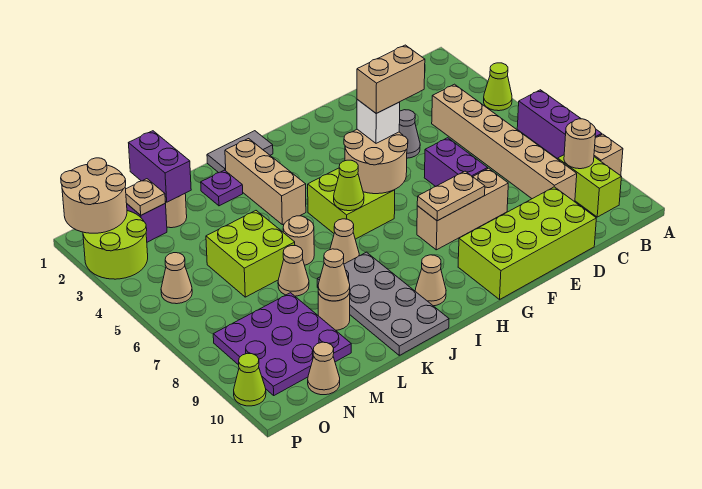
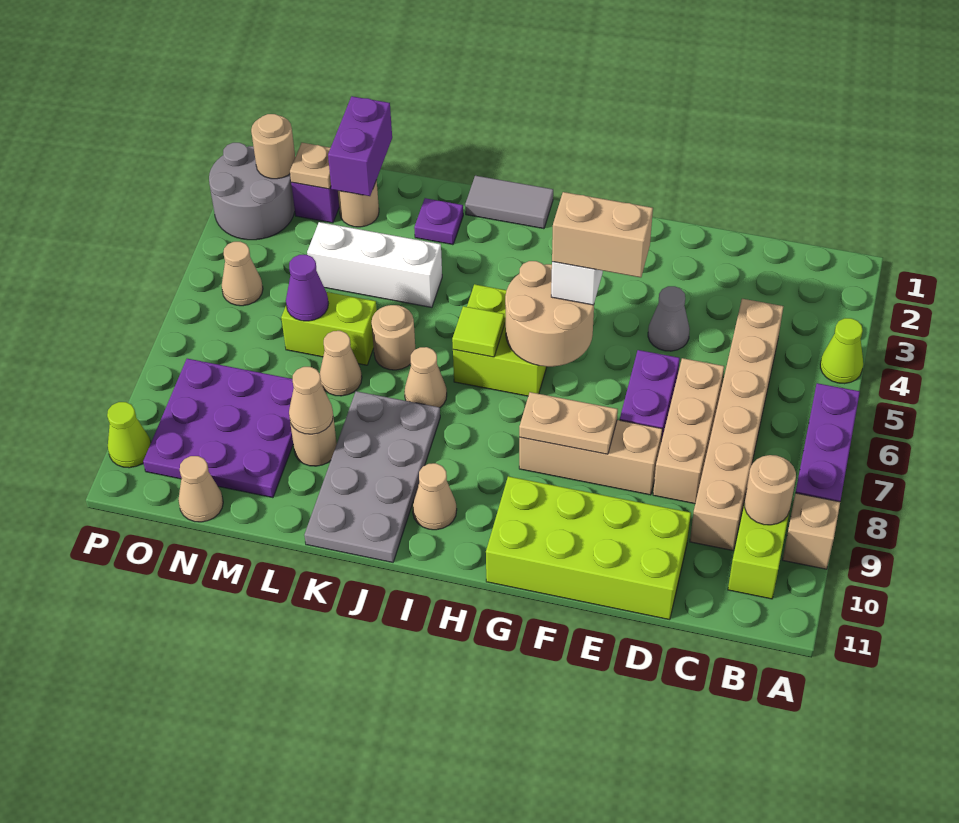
lime cone I6 level 2 -> lime tile I6 level 2
tan brick J2:J4 level 1 -> tan brick D6:D8 level 1
none -> white brick K4:M4 level 1
lime brick L5:M6 level 1 -> lime brick L6:M6 level 1
none -> purple cone M6 level 2
tan round brick O1:P2 level 2 -> tan round brick O2 level 2
lime round brick O2:P3 level 1 -> grey round brick O2:P3 level 1

